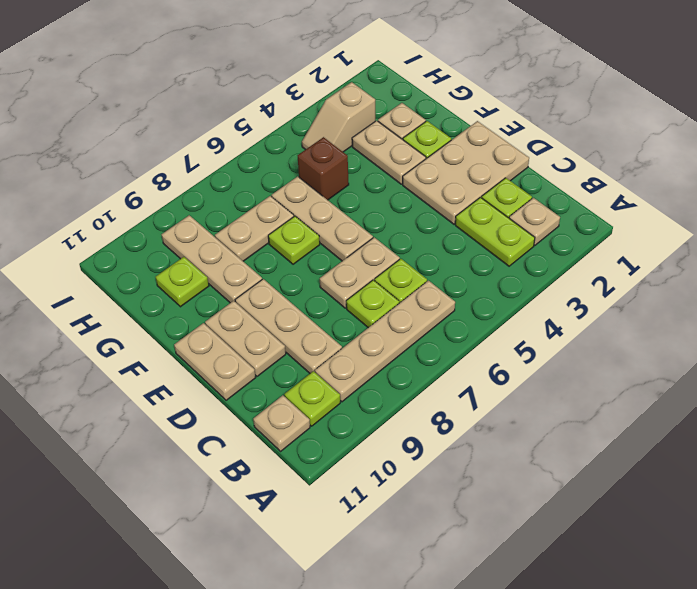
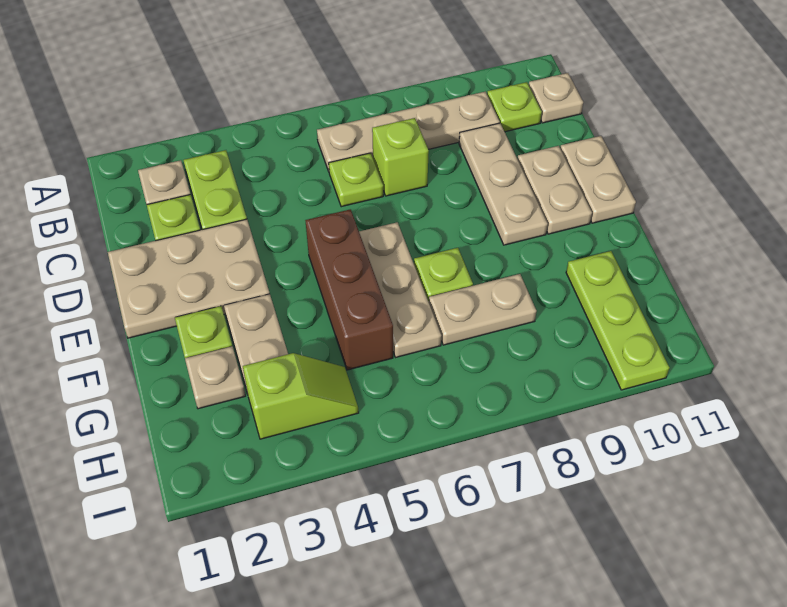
lime plate C7 level 1 -> lime brick C7 level 1
tan plate D6:D7 level 1 -> none
tan plate F9:H9 level 1 -> none
brown brick G5 level 1 -> brown brick E5:G5 level 1
lime plate G10 level 1 -> lime plate G10:I10 level 1
tan slope H3:H4 level 1 top 3 -> lime slope H3:H4 level 1 top 3

